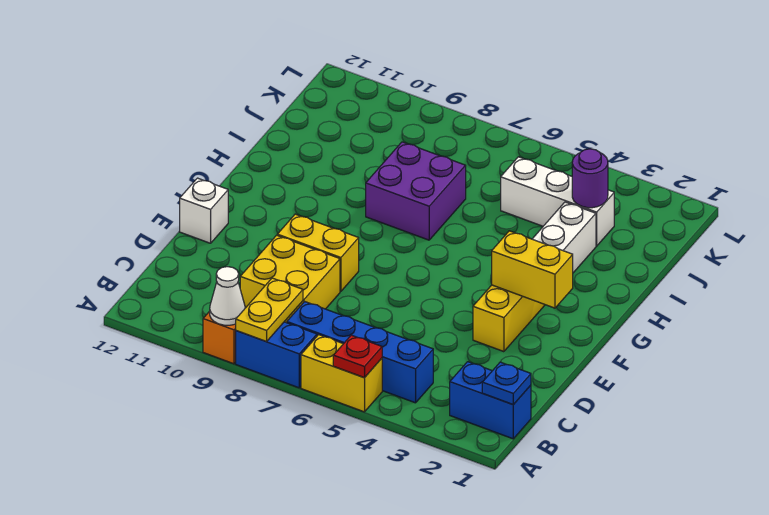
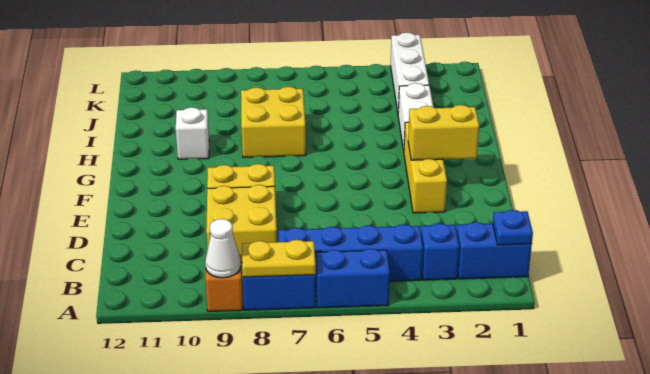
yellow brick A5:A6 level 1 -> blue brick A5:A6 level 1
red plate A5 level 2 -> none
yellow plate A8:B8 level 2 -> yellow plate A7:A8 level 2
none -> blue brick B3 level 1
white brick E12 level 1 -> white brick H10 level 1
purple brick H7:I8 level 1 -> yellow brick H7:I8 level 1
white brick J3:J5 level 1 -> white brick J3:L3 level 1
purple round brick J3 level 2 -> none

